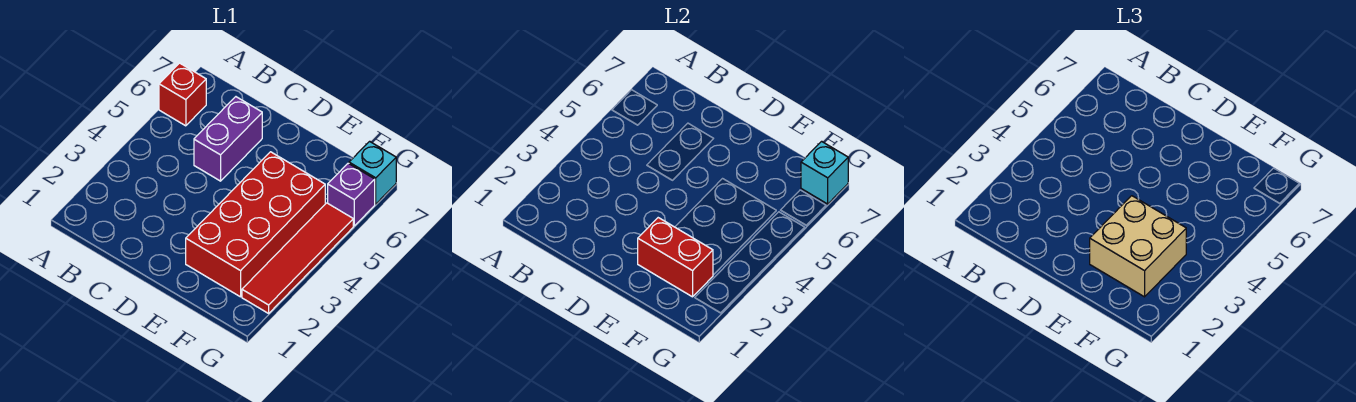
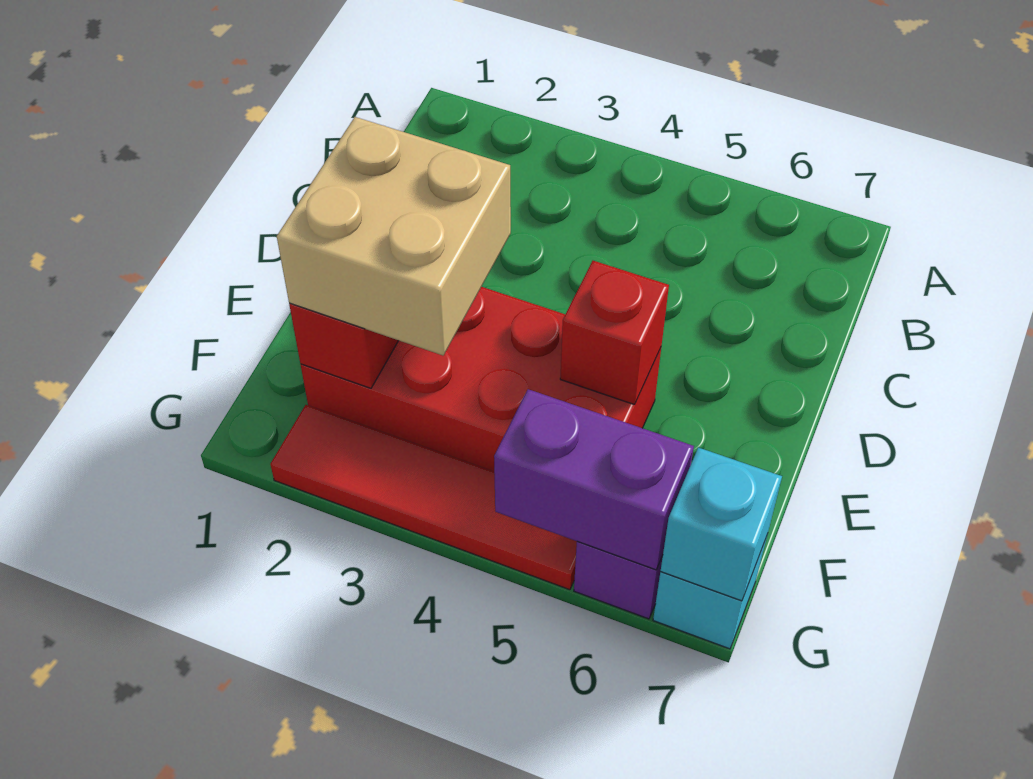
red brick A6 level 1 -> red brick E5 level 2
purple brick C5:C6 level 1 -> purple brick G5:G6 level 2

